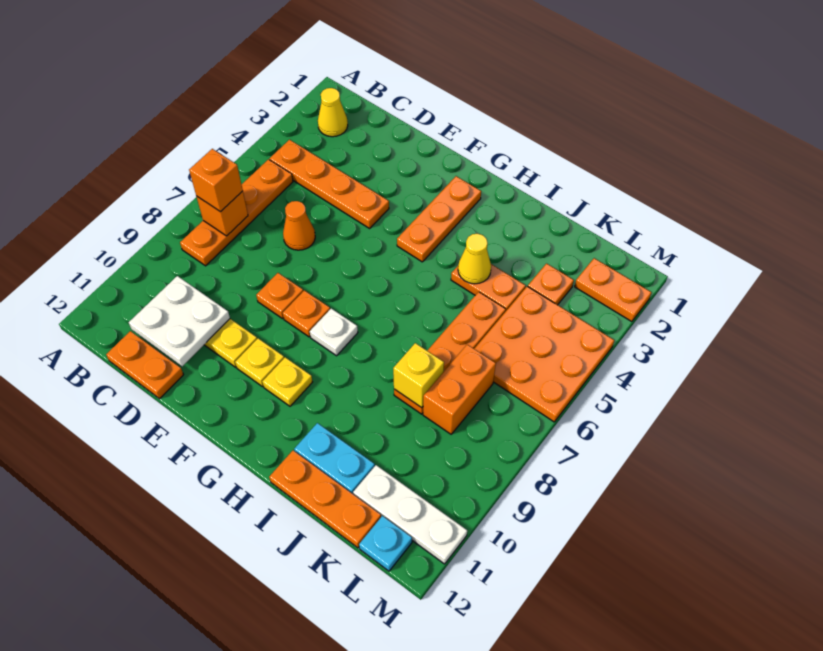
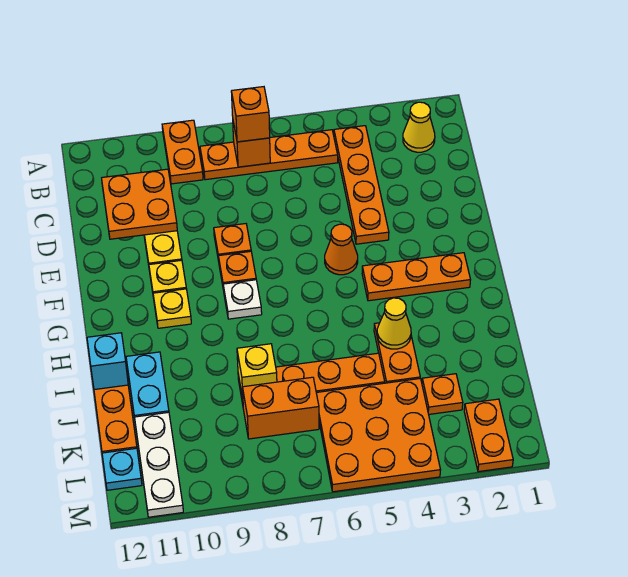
white plate C10:D11 level 2 -> orange plate C10:D11 level 2
orange plate C12:D12 level 1 -> orange plate A9:B9 level 1
orange cone D6 level 1 -> orange cone F5 level 1
none -> cyan brick I12 level 2

